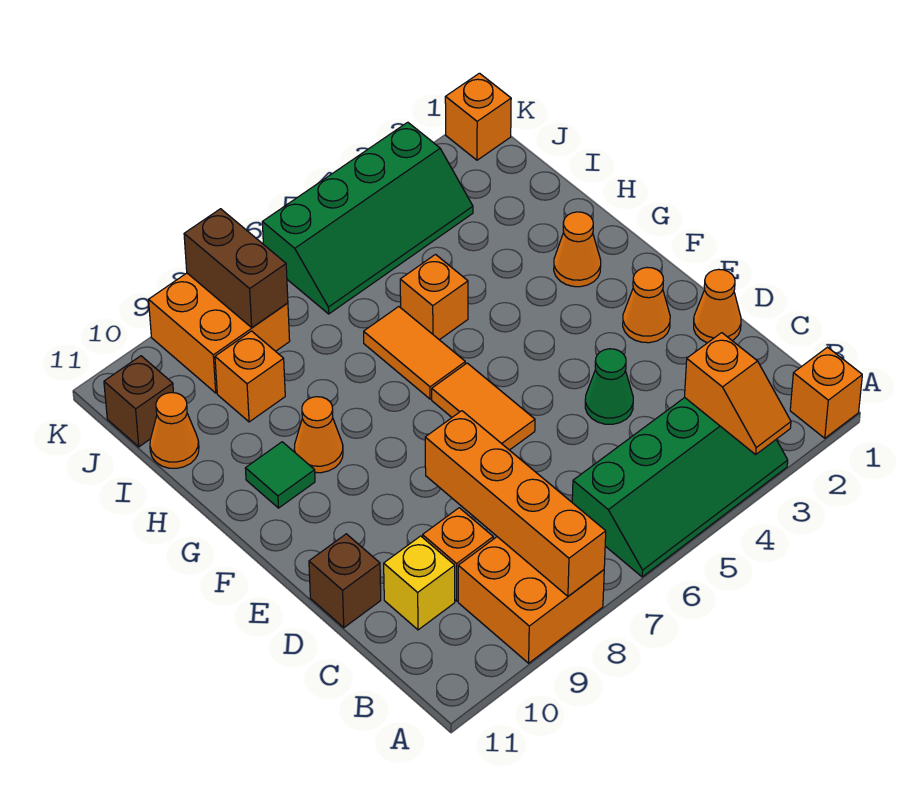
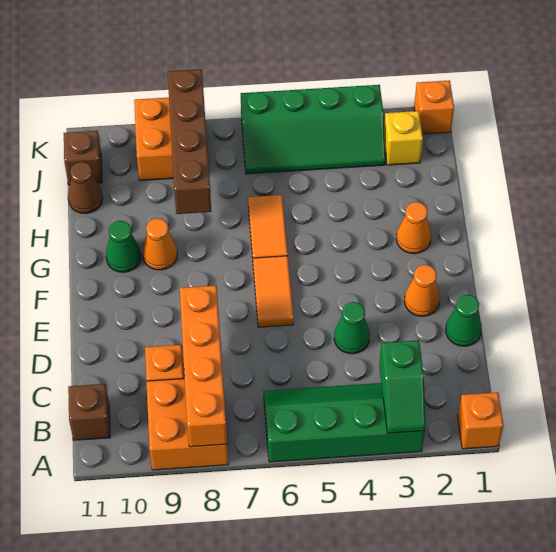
green slope A3:B6 level 1 top B -> green slope A3:B6 level 1 top A
orange slope A3:B3 level 2 top B -> green slope A3:B3 level 2 top B
yellow brick C10 level 1 -> yellow brick J2 level 1
orange cone D1 level 1 -> green cone D1 level 1
brown brick D11 level 1 -> brown brick B11 level 1
green tile G10 level 1 -> green cone G10 level 1
orange brick H5 level 1 -> none
orange brick I9 level 1 -> none
orange cone I11 level 1 -> brown cone I11 level 1
brown brick J8:K8 level 2 -> brown brick H8:K8 level 2

